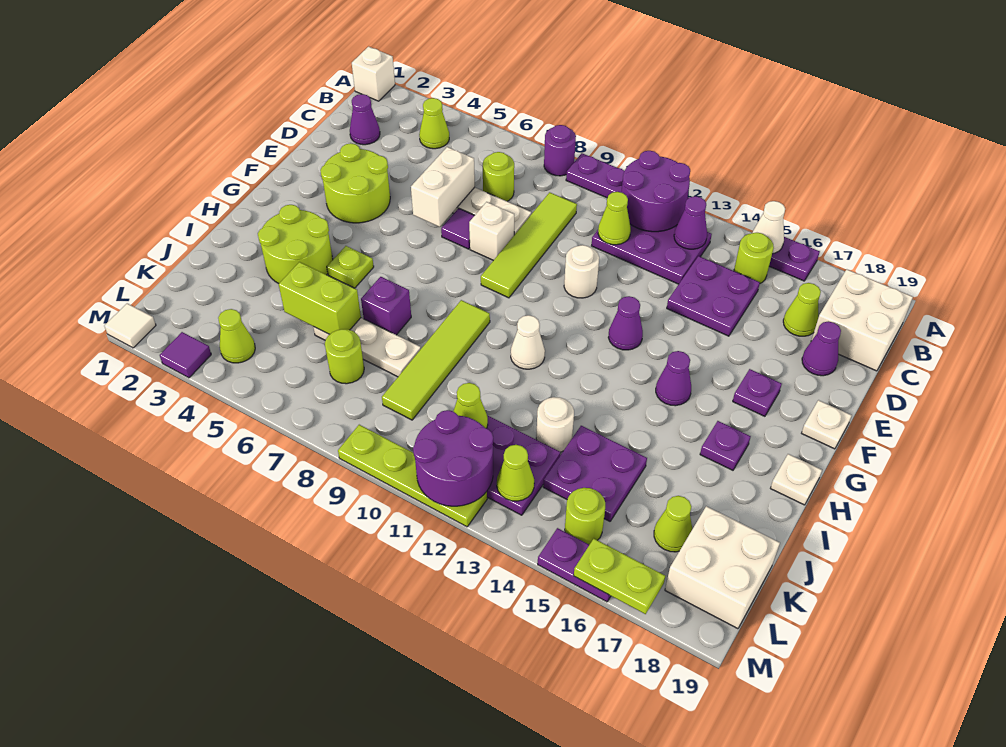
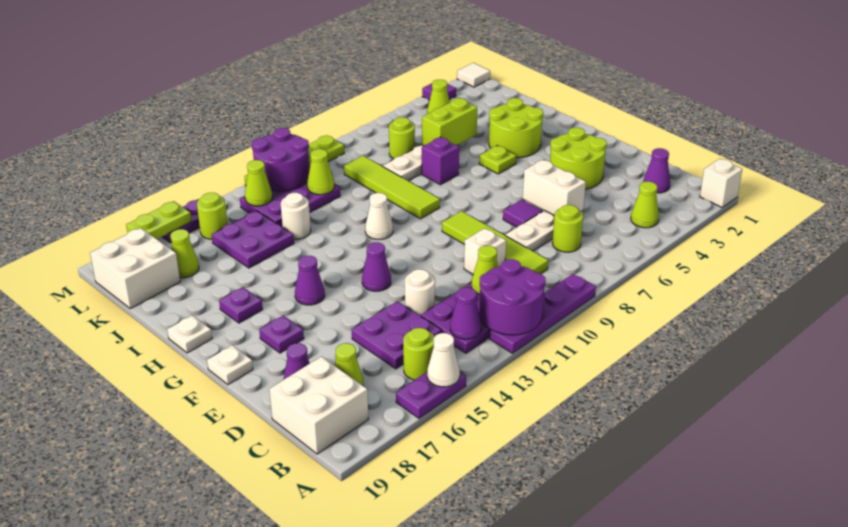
purple round brick A8 level 1 -> none
white brick E8 level 1 -> white brick D10 level 1
white round brick E11 level 1 -> white round brick D13 level 1

